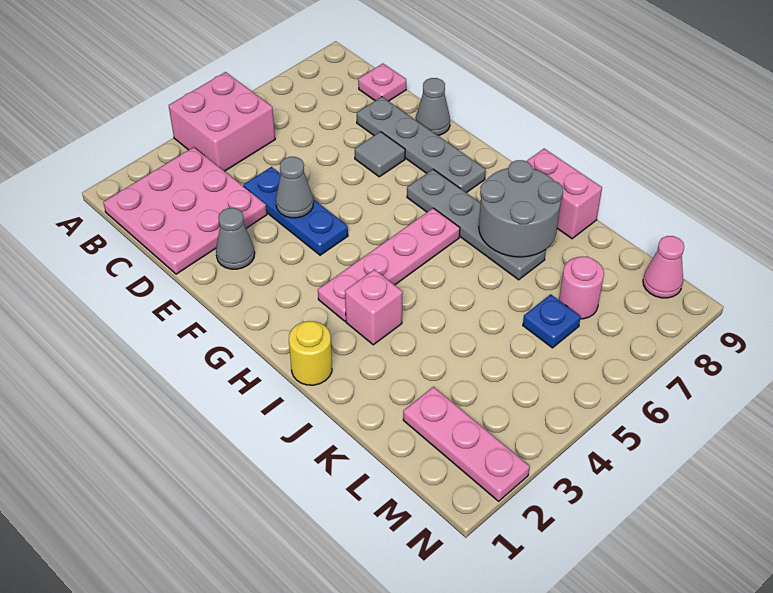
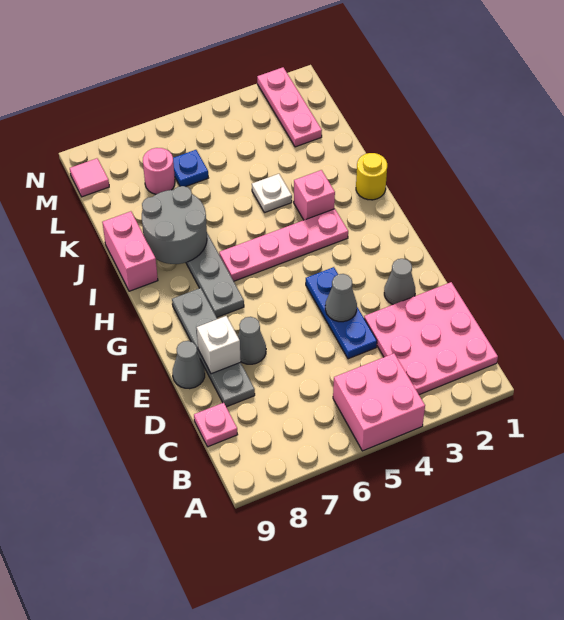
grey tile E7 level 1 -> grey cone E7 level 1
none -> white brick E8 level 2
none -> white plate J4 level 1
pink cone M9 level 1 -> pink tile M9 level 1

